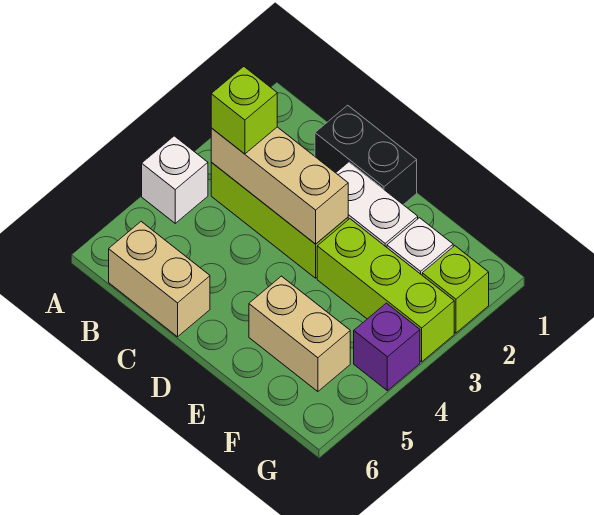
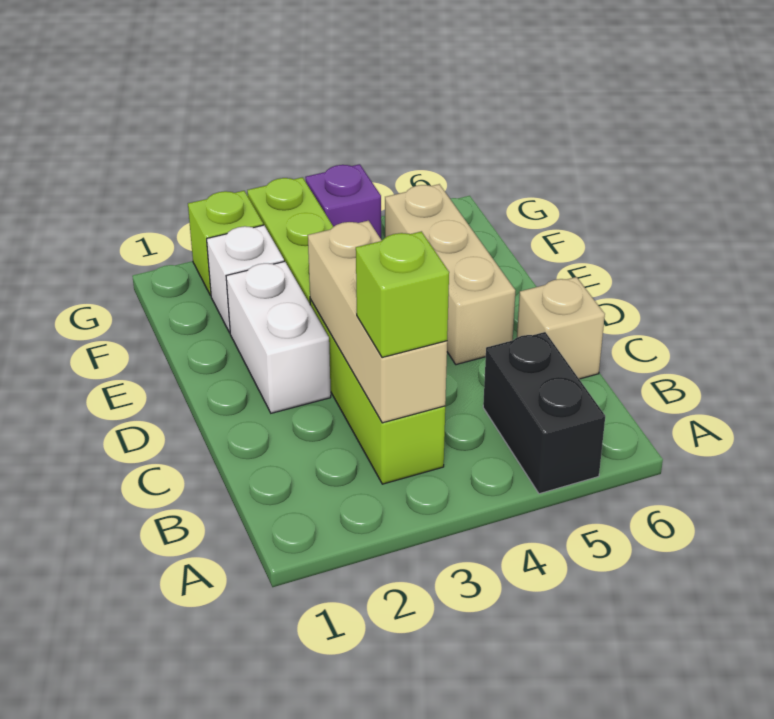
white brick A4 level 1 -> none
tan brick B6:C6 level 1 -> tan brick C6 level 1
black brick C1:D1 level 1 -> black brick A5:B5 level 1
tan brick E5:F5 level 1 -> tan brick D5:F5 level 1

